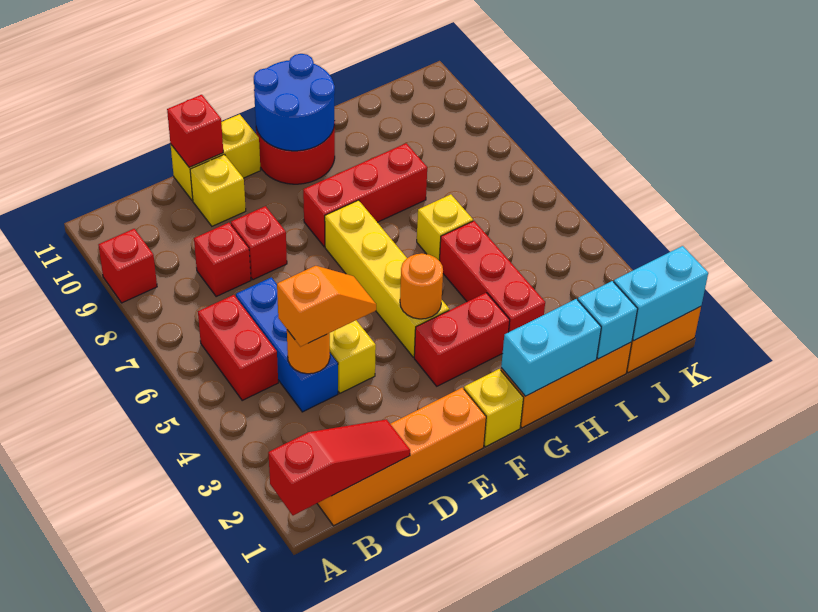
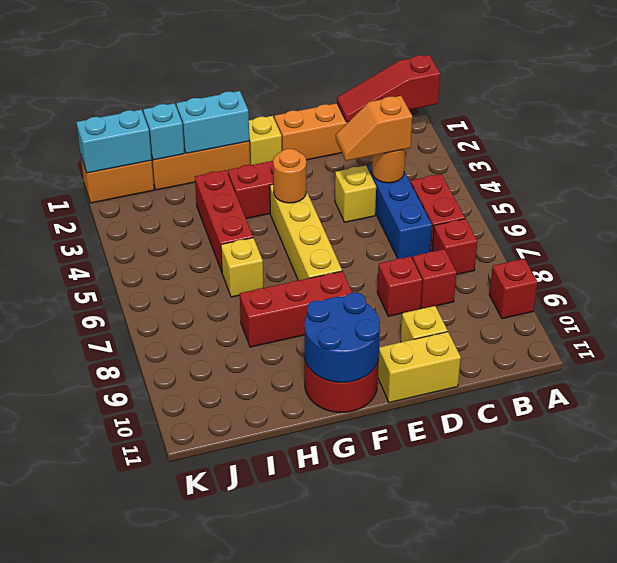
red brick D11 level 2 -> red brick B7 level 1

